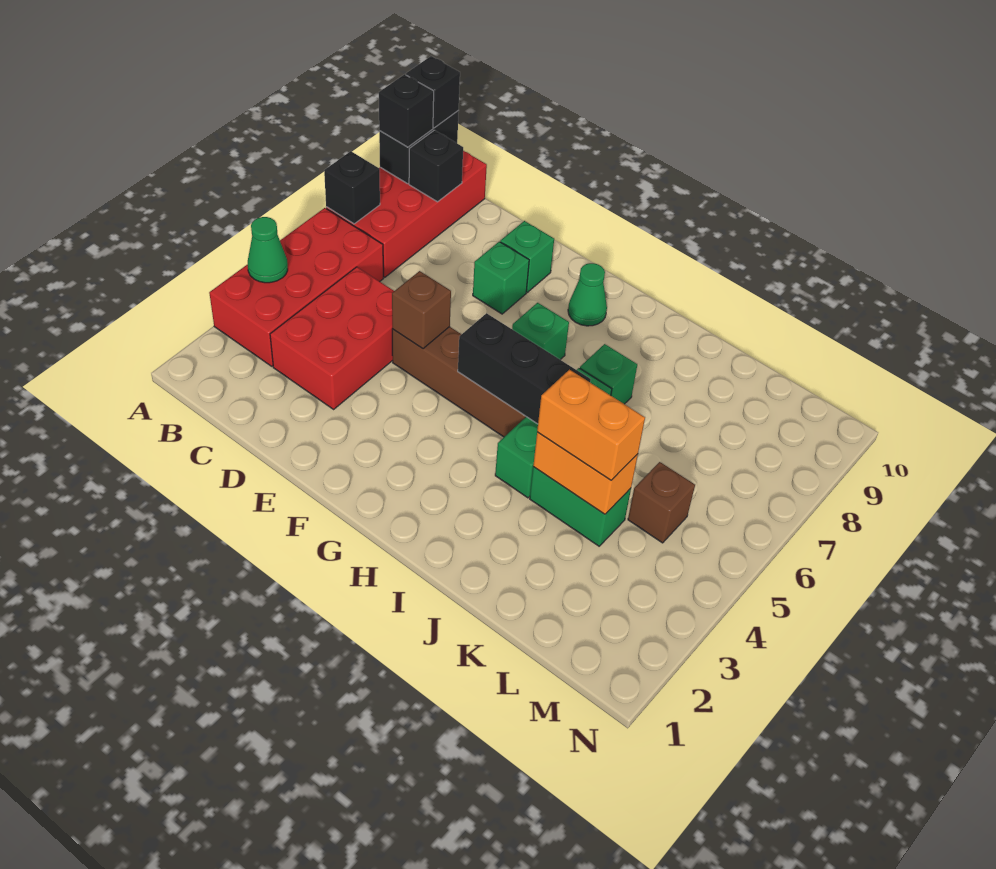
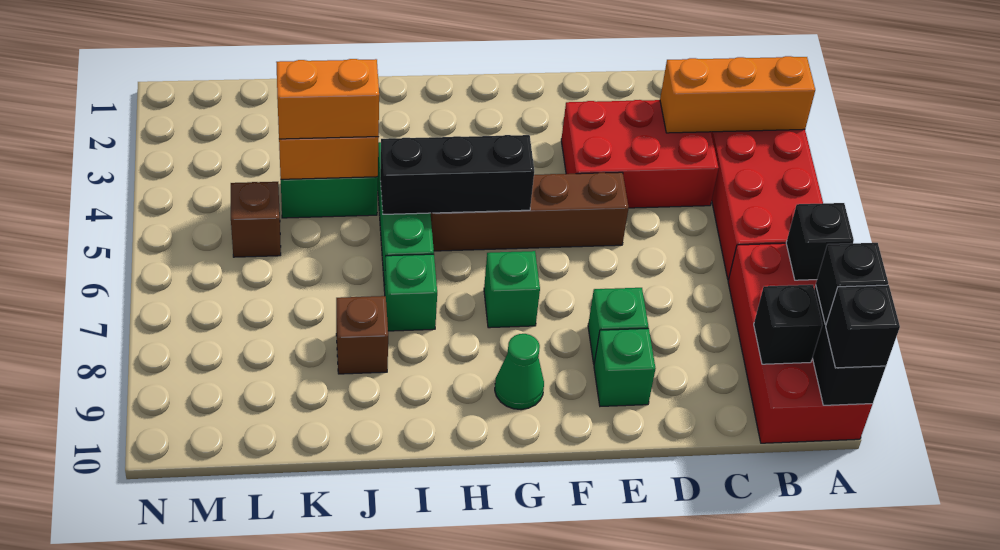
none -> orange brick A3:C3 level 2
green cone A4 level 2 -> none
red brick C3:D5 level 1 -> red brick C3:E4 level 1
brown brick E5 level 2 -> brown brick J8 level 1

